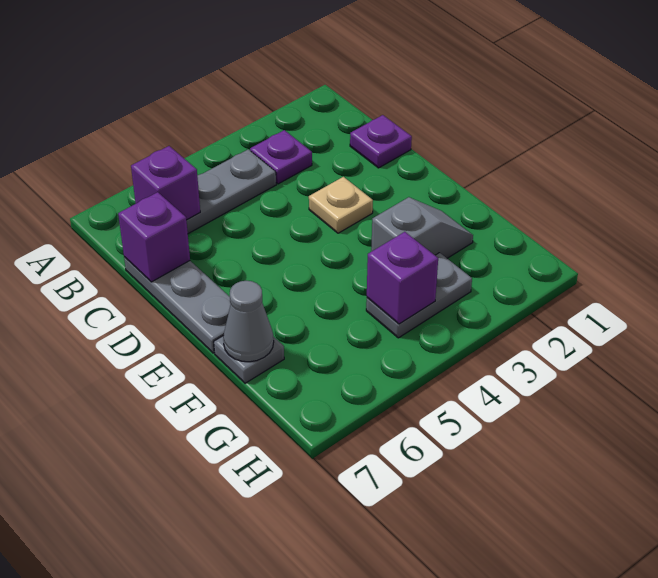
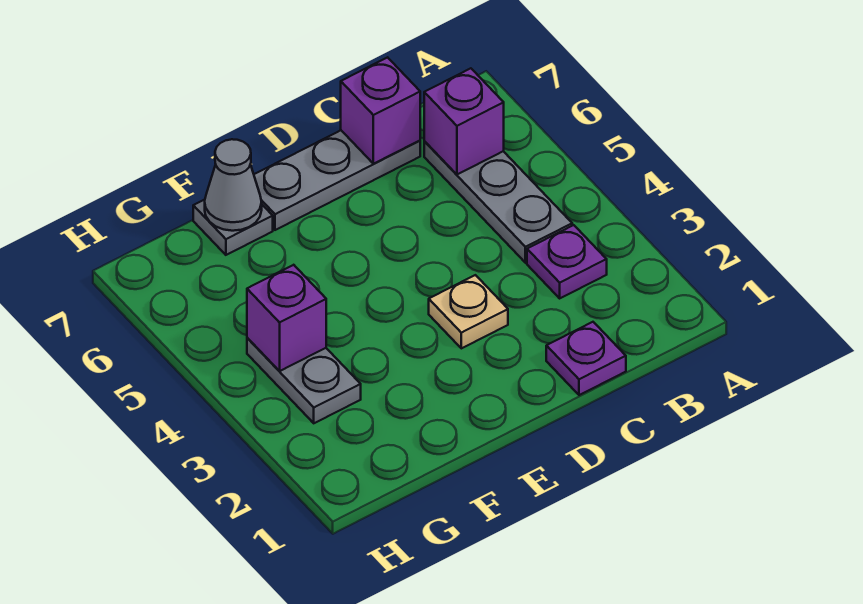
grey slope F2:F3 level 1 top 3 -> none

